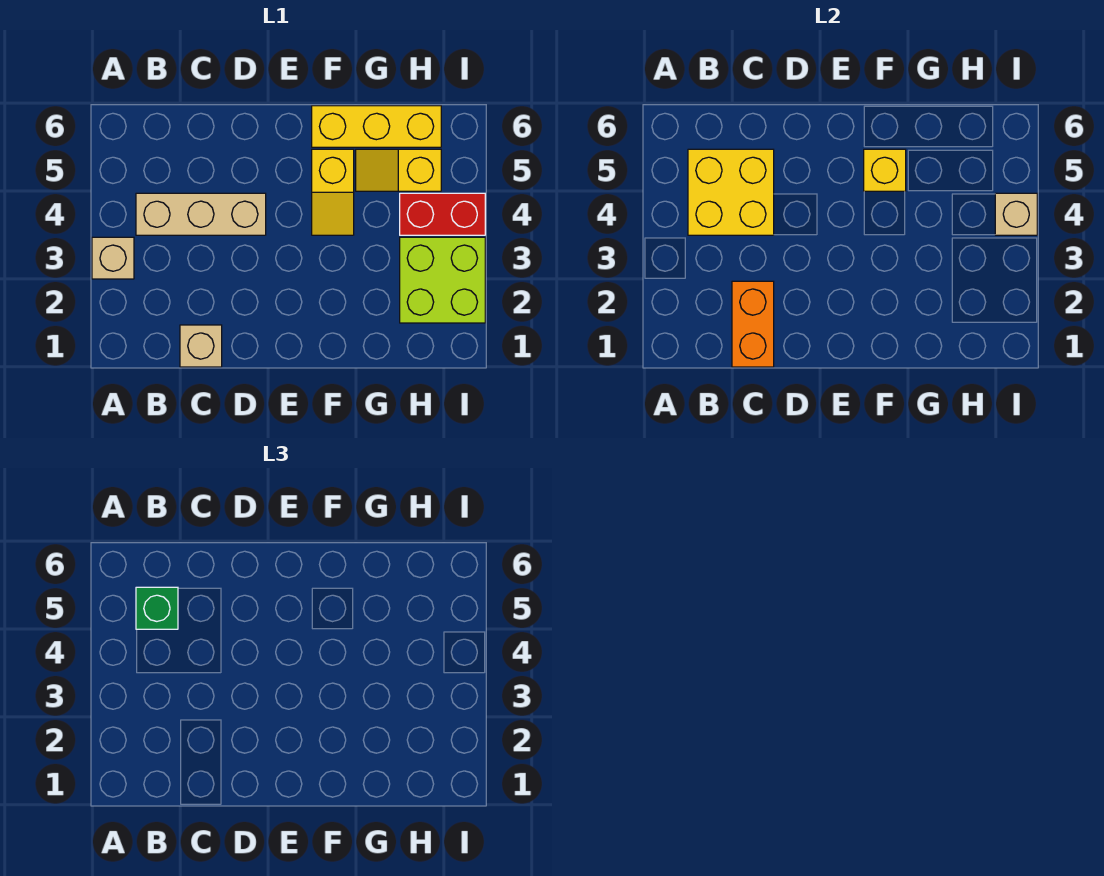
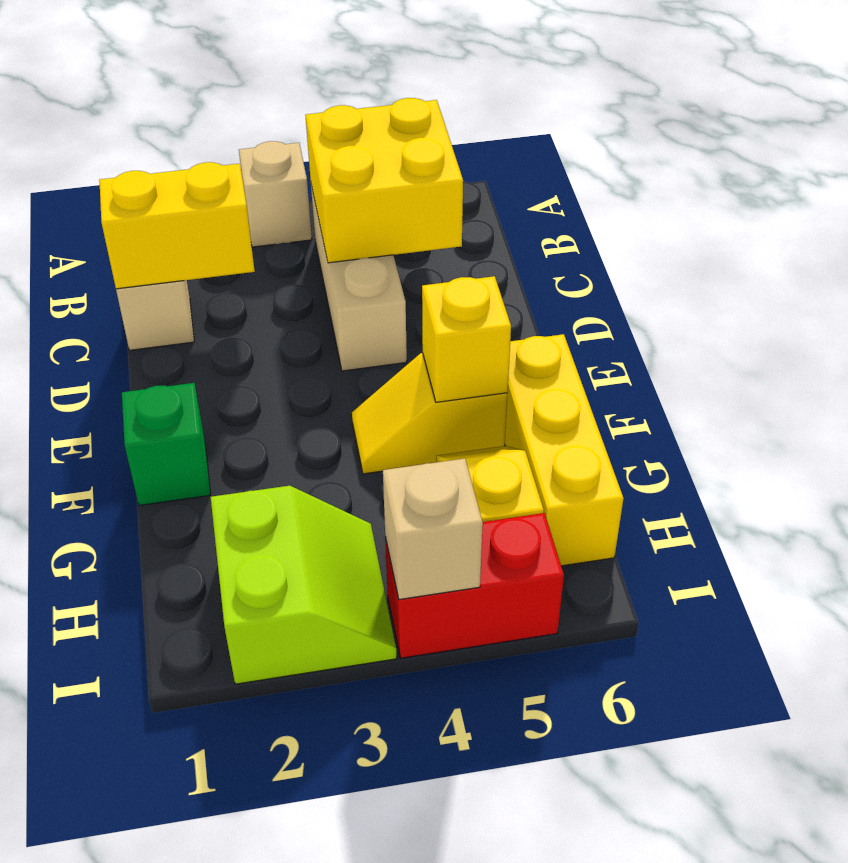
green brick B5 level 3 -> green brick F1 level 1
orange brick C1:C2 level 2 -> yellow brick C1:C2 level 2
lime brick H2:I3 level 1 -> lime slope H2:I3 level 1 top 2
red brick H4:I4 level 1 -> red brick I4:I5 level 1

